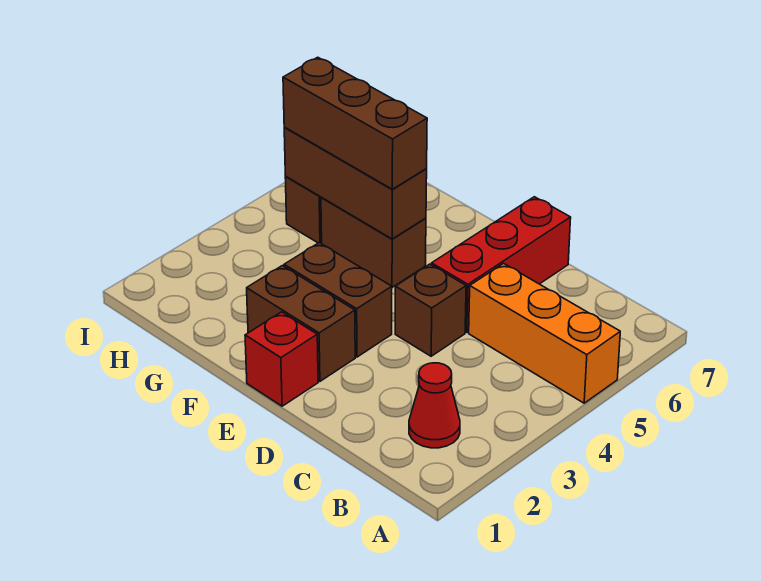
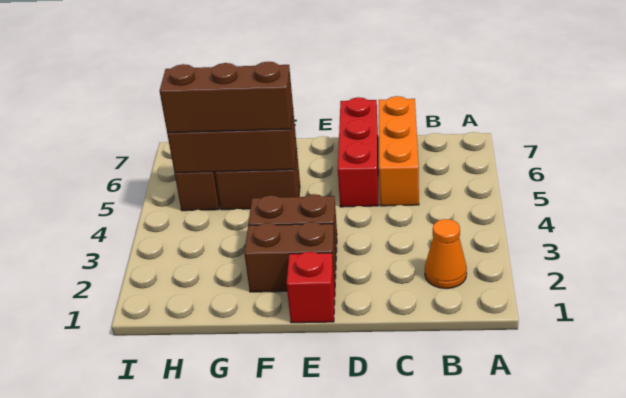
orange brick A5:C5 level 1 -> orange brick C5:C7 level 1
red cone B2 level 1 -> orange cone B2 level 1
brown brick D4 level 1 -> none

